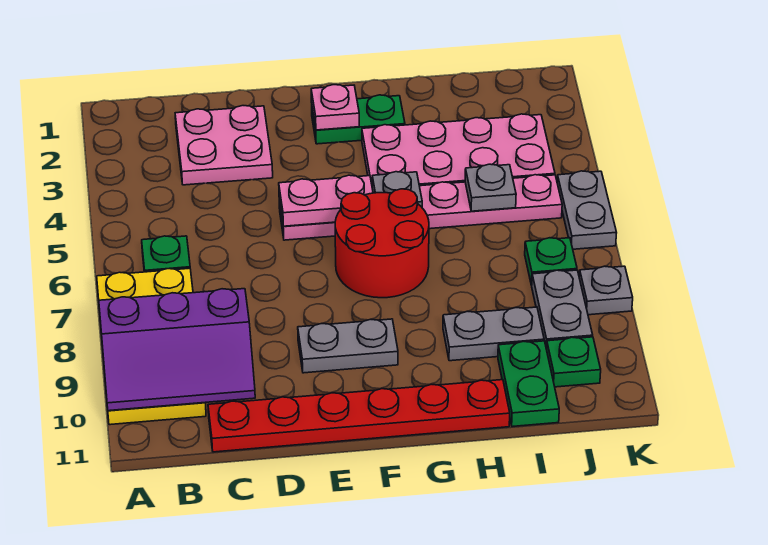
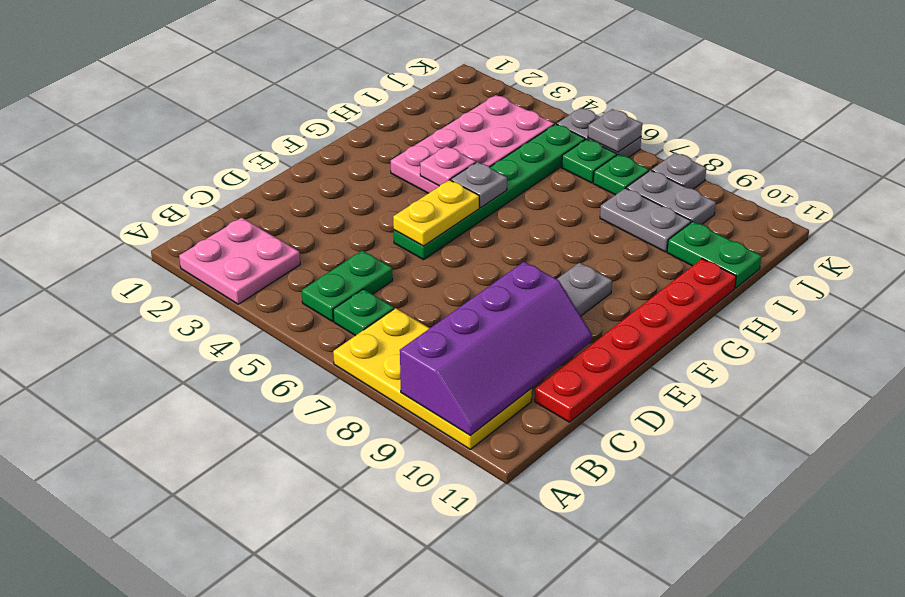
purple slope A9:C10 level 2 top 9 -> purple slope A9:D10 level 2 top 9
pink plate C2:D3 level 1 -> pink plate A2:B3 level 1
pink plate E5:J5 level 1 -> green plate E5:J5 level 1
pink plate E5:F5 level 2 -> yellow plate E5:F5 level 2
green plate F2:G2 level 1 -> green plate B5:C5 level 1
pink plate F2 level 2 -> pink plate G4 level 2
red round brick F6:G7 level 1 -> none
grey plate H9:I9 level 1 -> grey plate I8:I9 level 1
grey plate I5 level 2 -> grey plate K6 level 2
green plate J10 level 1 -> green plate J6 level 1

